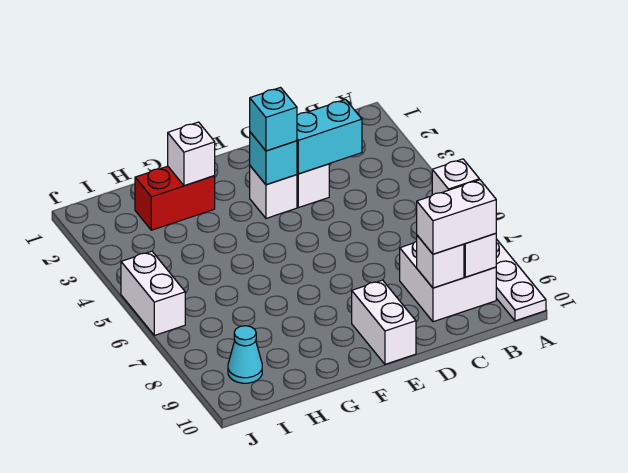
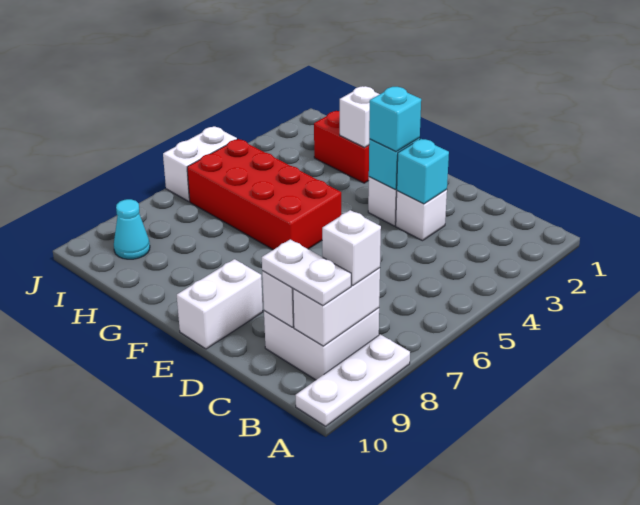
white brick B9:C9 level 3 -> white plate B9:C9 level 3
cyan brick C3:D3 level 2 -> cyan brick D3 level 2
none -> red brick F5:I6 level 1

